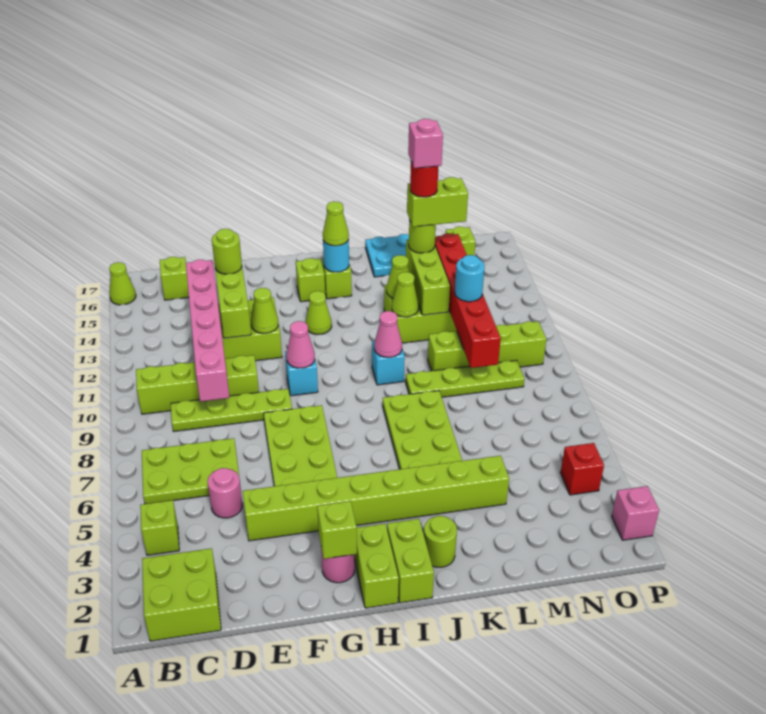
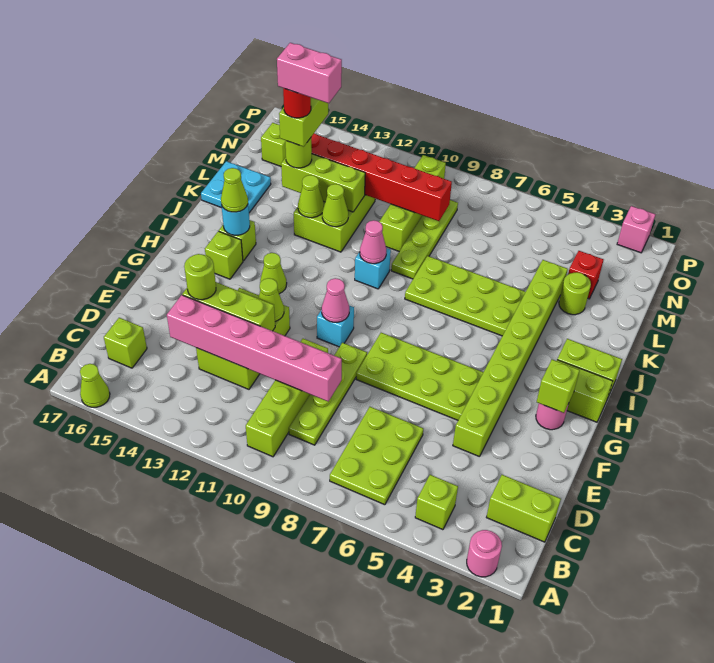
lime brick B1:C2 level 1 -> lime brick C1:C2 level 1
pink round brick D5 level 1 -> pink round brick A2 level 1
lime round brick J2 level 1 -> lime round brick L3 level 1
pink brick L14 level 6 -> pink brick L13:L14 level 6
cyan round brick M11 level 3 -> none
red brick O4 level 1 -> red brick M3 level 1

